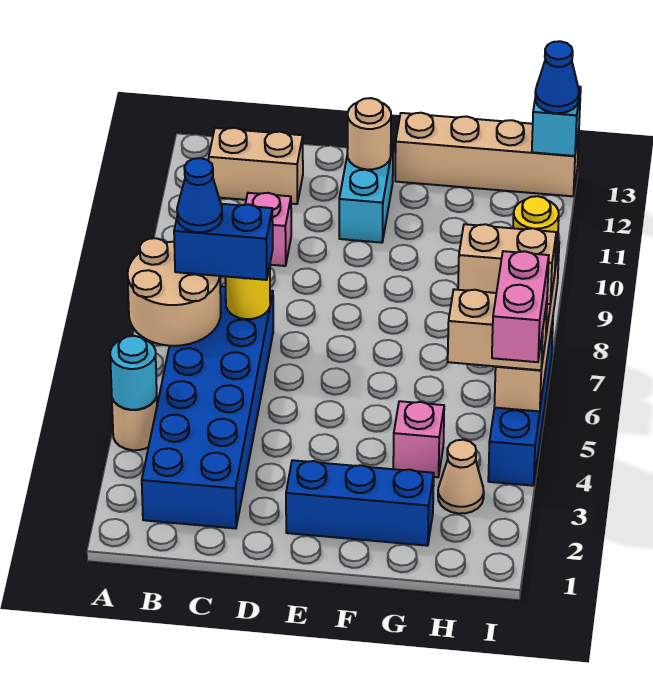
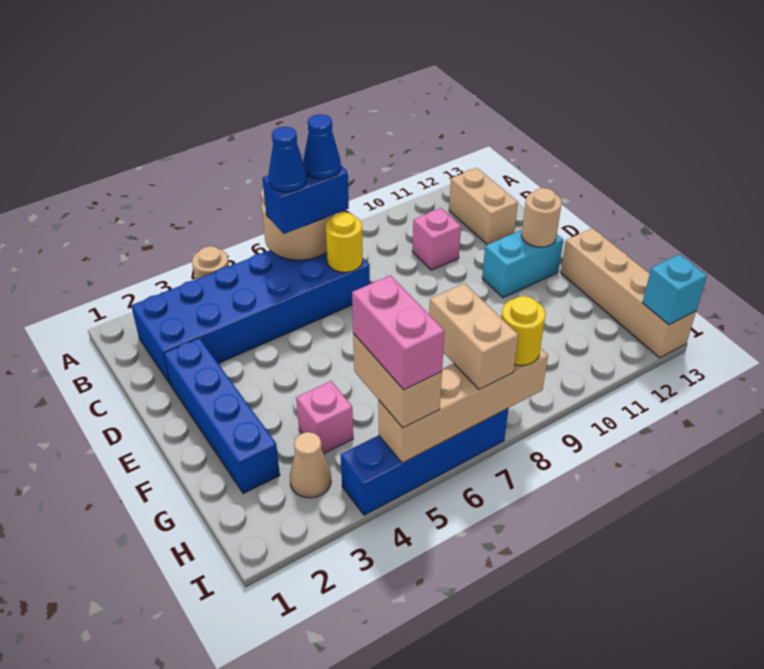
cyan round brick A4 level 2 -> none
blue brick B7:C7 level 3 -> blue brick B6:B7 level 3
blue brick E2:G2 level 1 -> blue brick D2:G2 level 1
pink brick I4:I5 level 4 -> pink brick H5:I5 level 4
blue cone I13 level 3 -> blue cone B6 level 4

